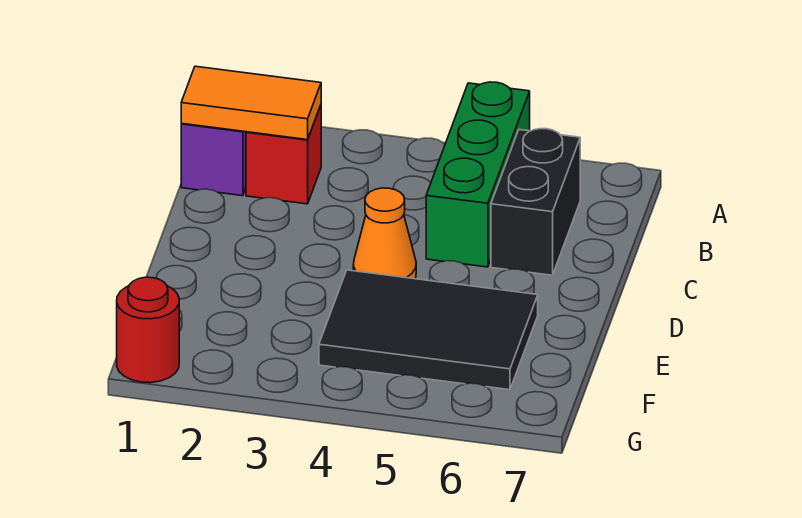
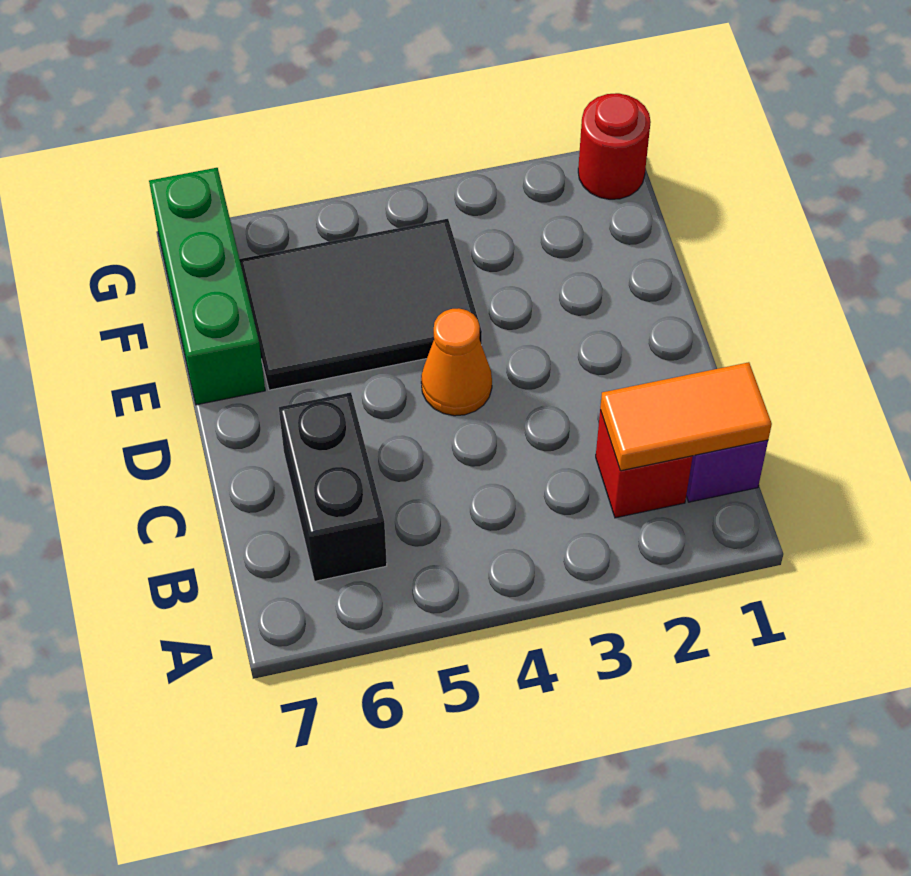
green brick A5:C5 level 1 -> green brick E7:G7 level 1

